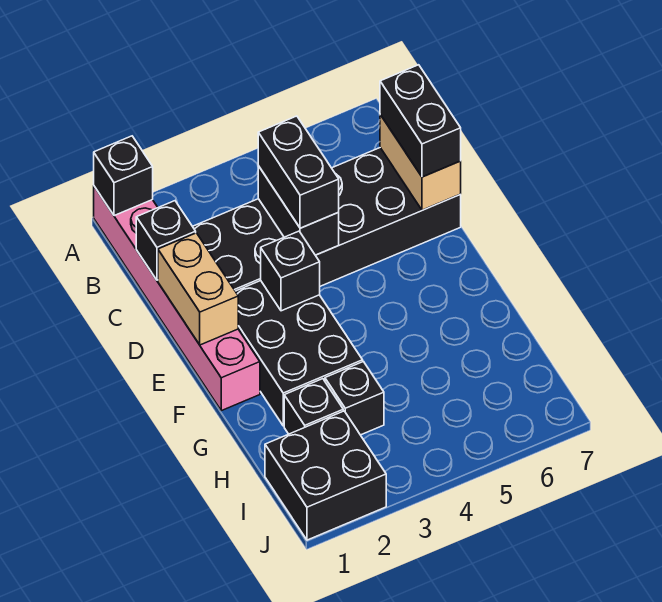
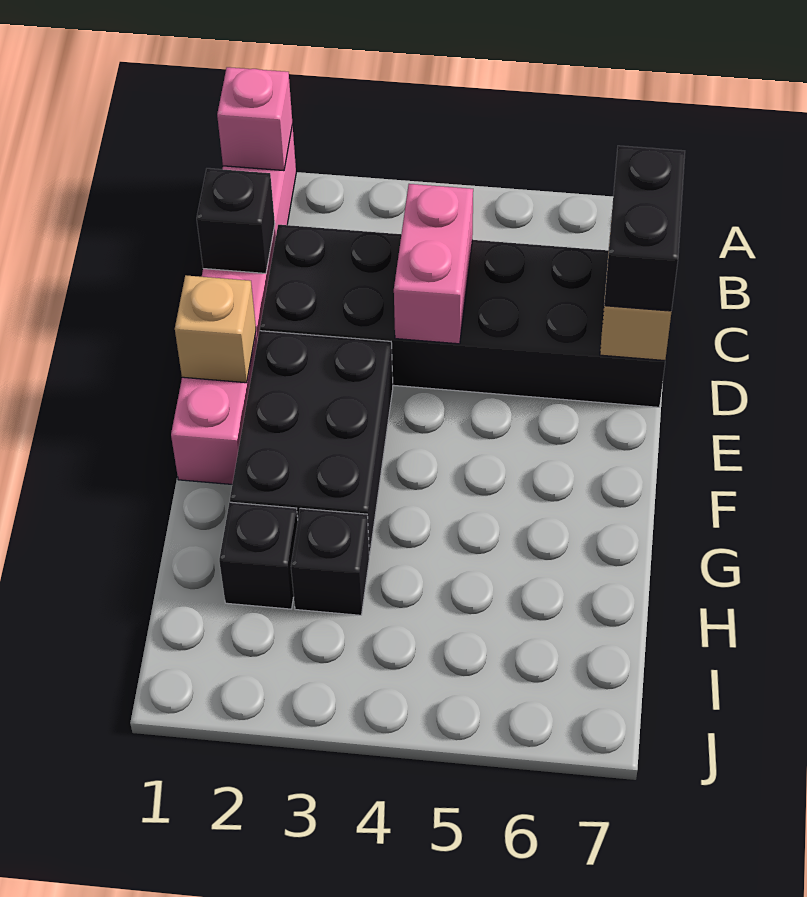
black brick A1 level 2 -> pink brick A1 level 2
black brick C4:D4 level 2 -> pink brick C4:D4 level 2
black brick C4:D4 level 3 -> none
tan brick D1:E1 level 2 -> tan brick E1 level 2
black brick E3 level 2 -> none
black brick I1:J2 level 1 -> none

